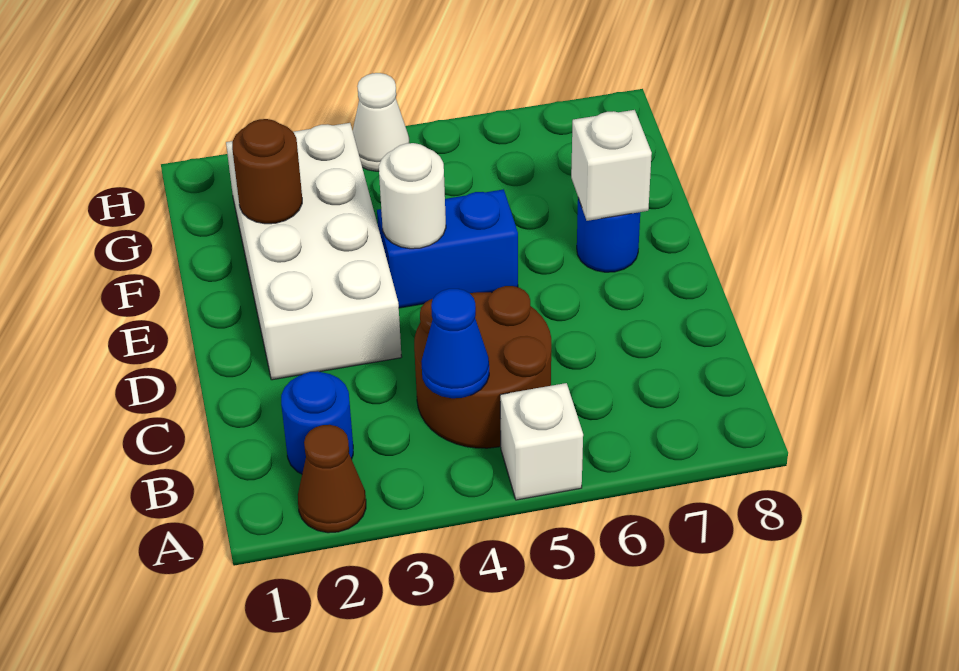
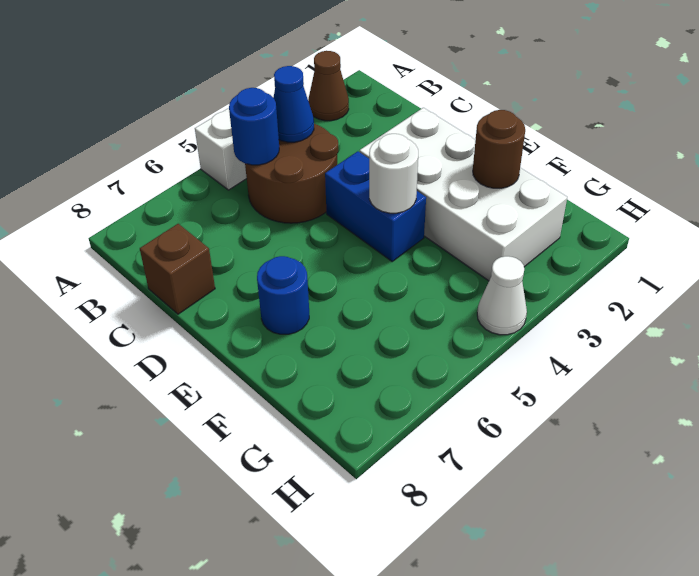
blue round brick B2 level 1 -> blue round brick B5 level 2
none -> brown brick C8 level 1
blue brick E4:E5 level 1 -> blue brick D4:E4 level 1
white brick E7 level 2 -> none

